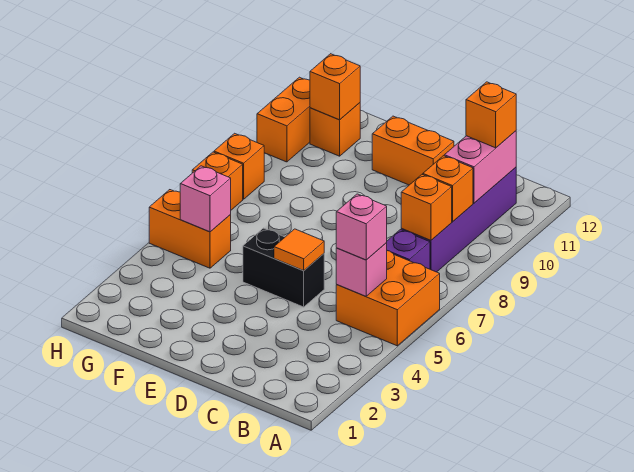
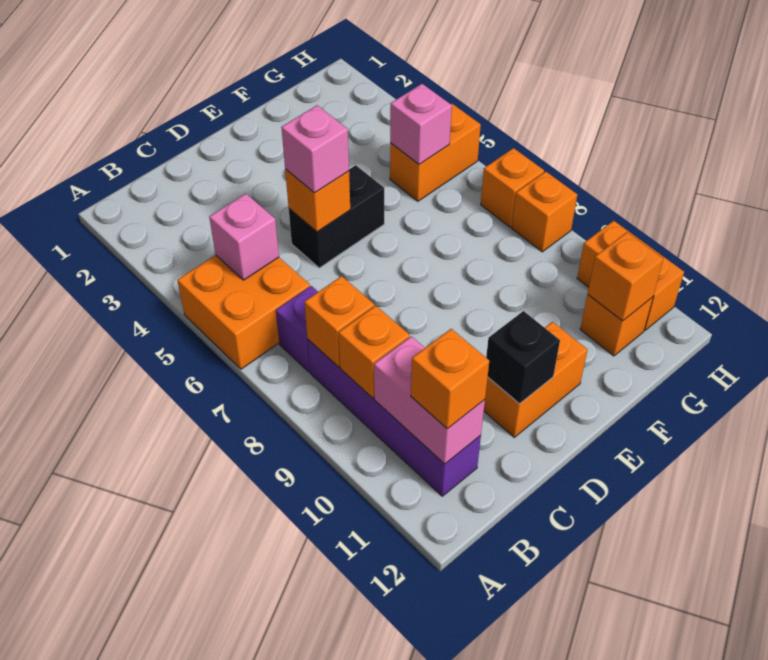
pink brick B5 level 3 -> pink brick D5 level 3
orange tile D5 level 2 -> orange brick D5 level 2
none -> black brick D11 level 2

